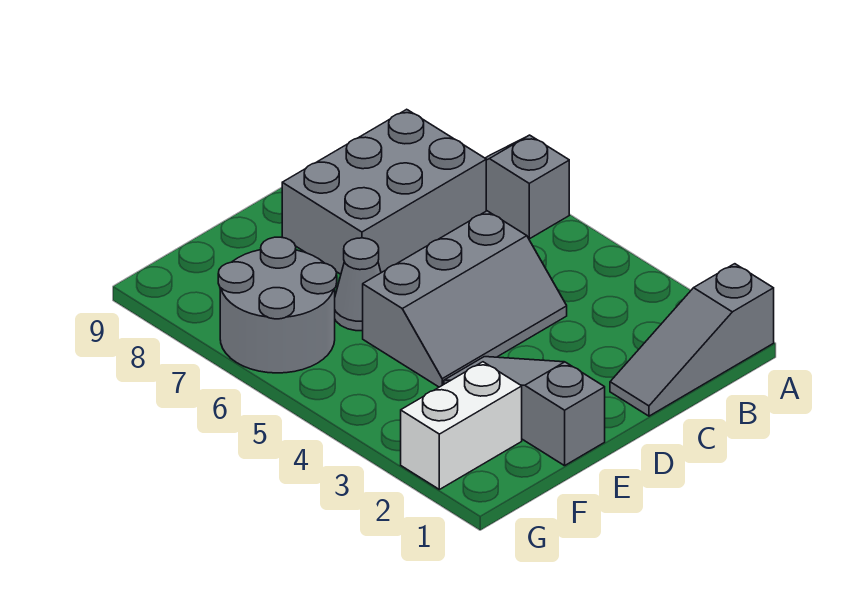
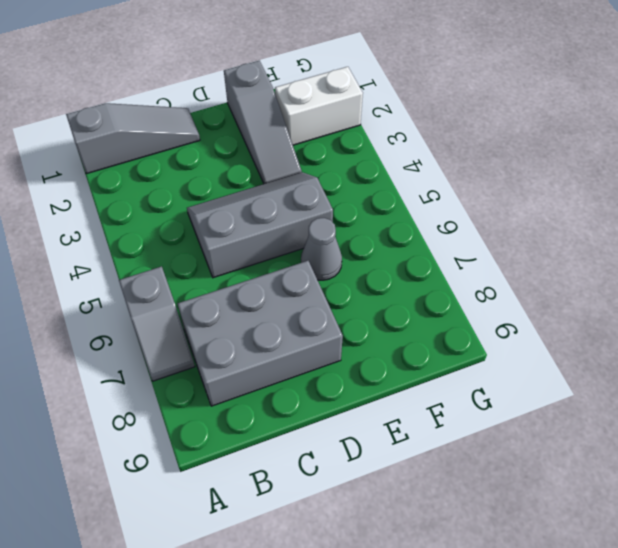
grey round brick F6:G7 level 1 -> none

